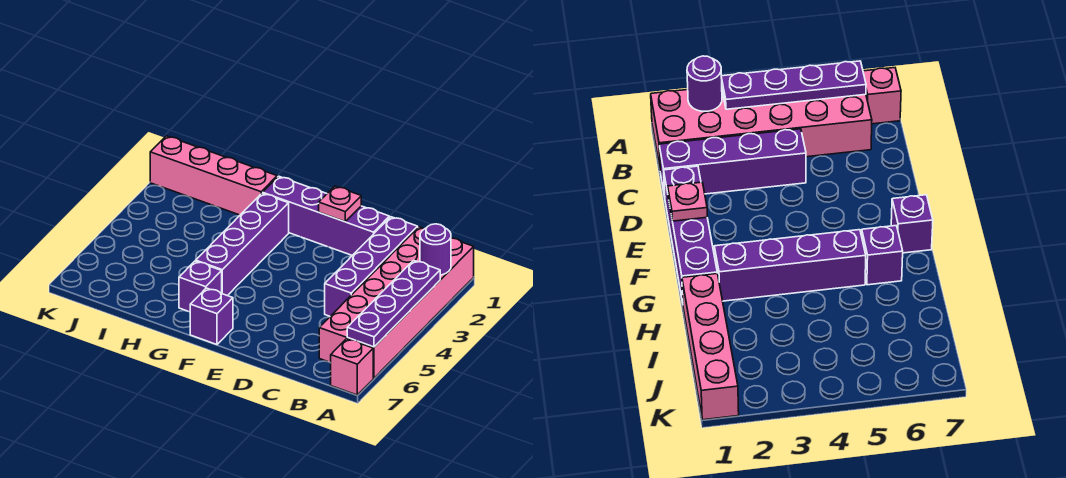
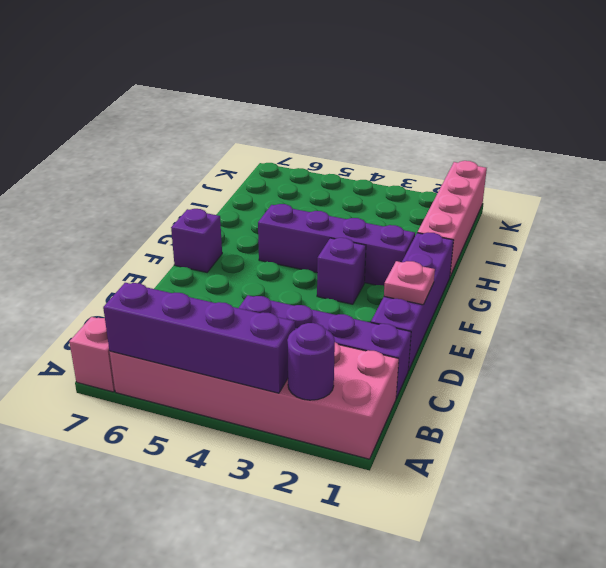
purple plate A3:A6 level 2 -> purple brick A3:A6 level 2
purple brick G6 level 1 -> purple brick F3 level 1

